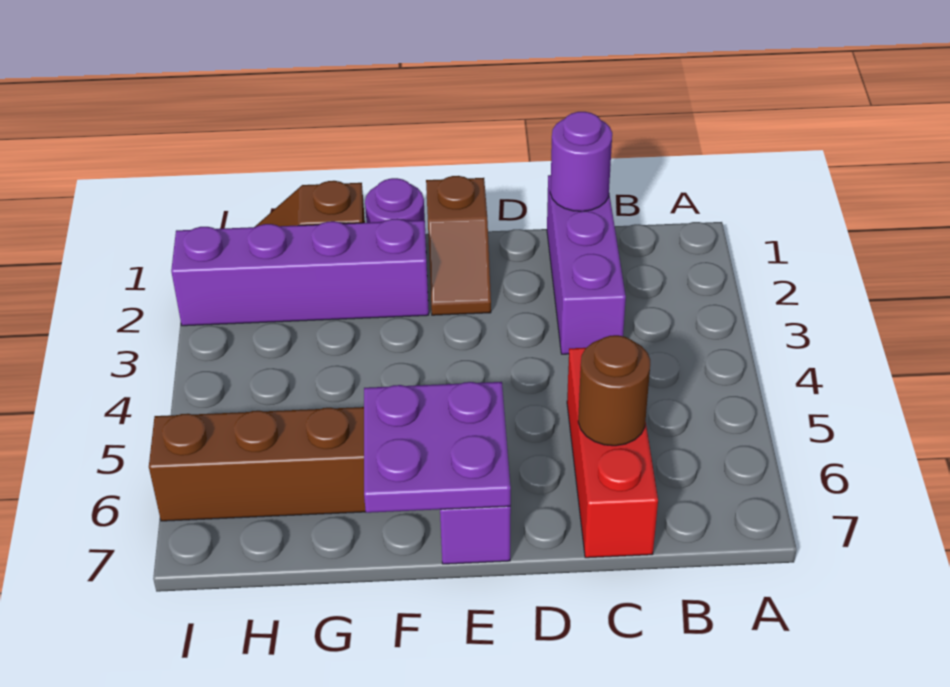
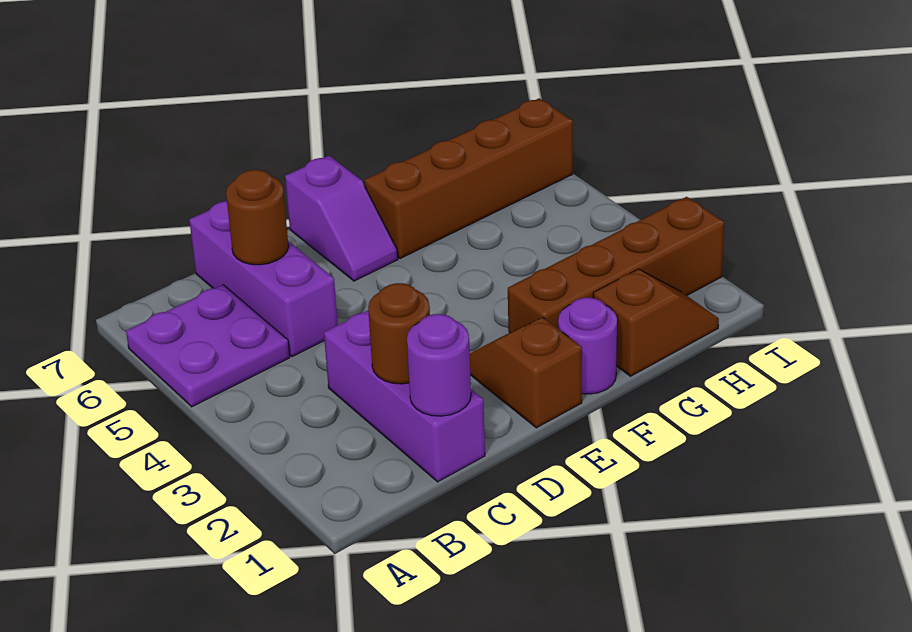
none -> brown round brick C2 level 2
red brick C5:C7 level 1 -> purple brick C5:C7 level 1
purple plate E6:F7 level 2 -> purple plate A5:B6 level 1
purple brick F2:I2 level 1 -> brown brick F2:I2 level 1

